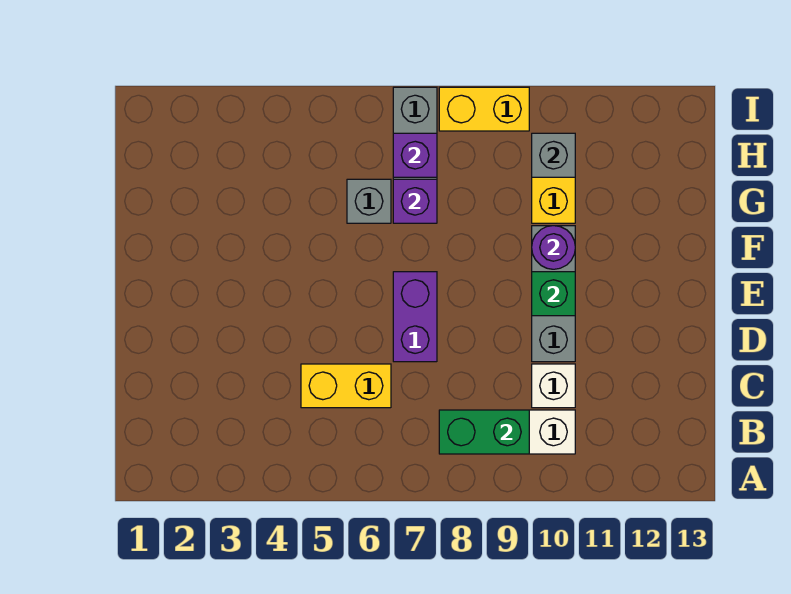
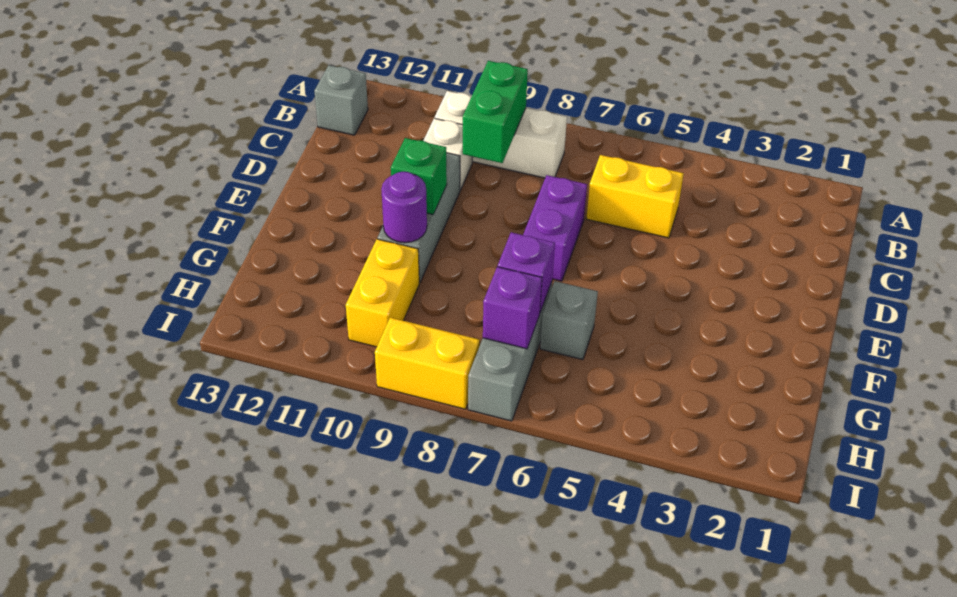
green brick B8:B9 level 2 -> green brick B9:C9 level 2
grey brick H10 level 2 -> grey brick B13 level 1

